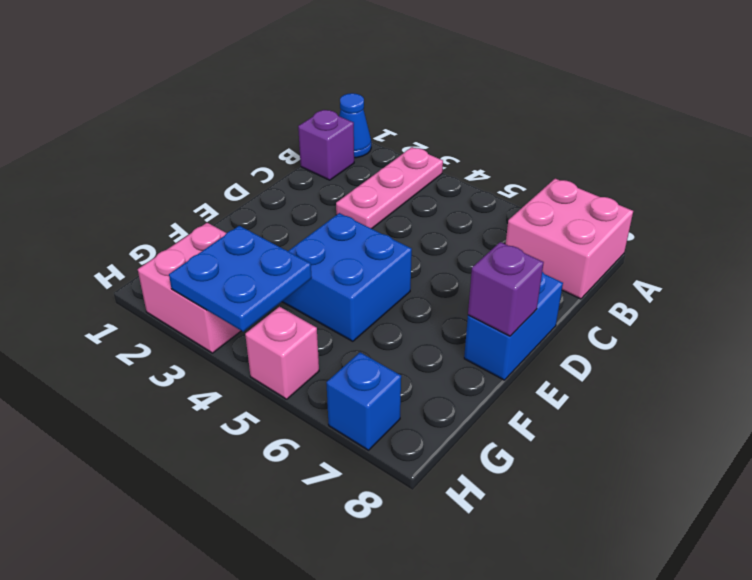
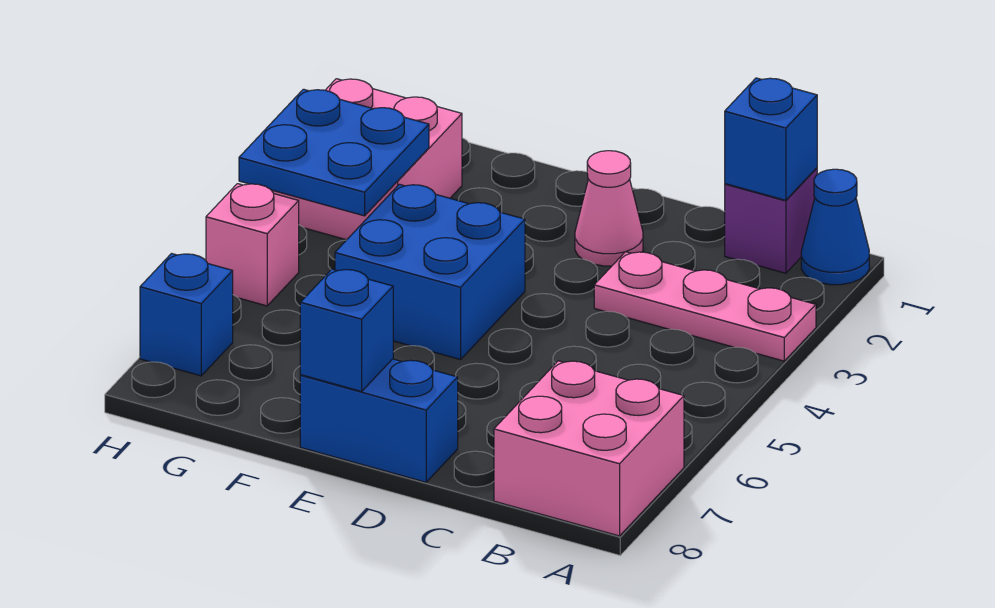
none -> blue brick B1 level 2
none -> pink cone D2 level 1
purple brick E8 level 2 -> blue brick E8 level 2

